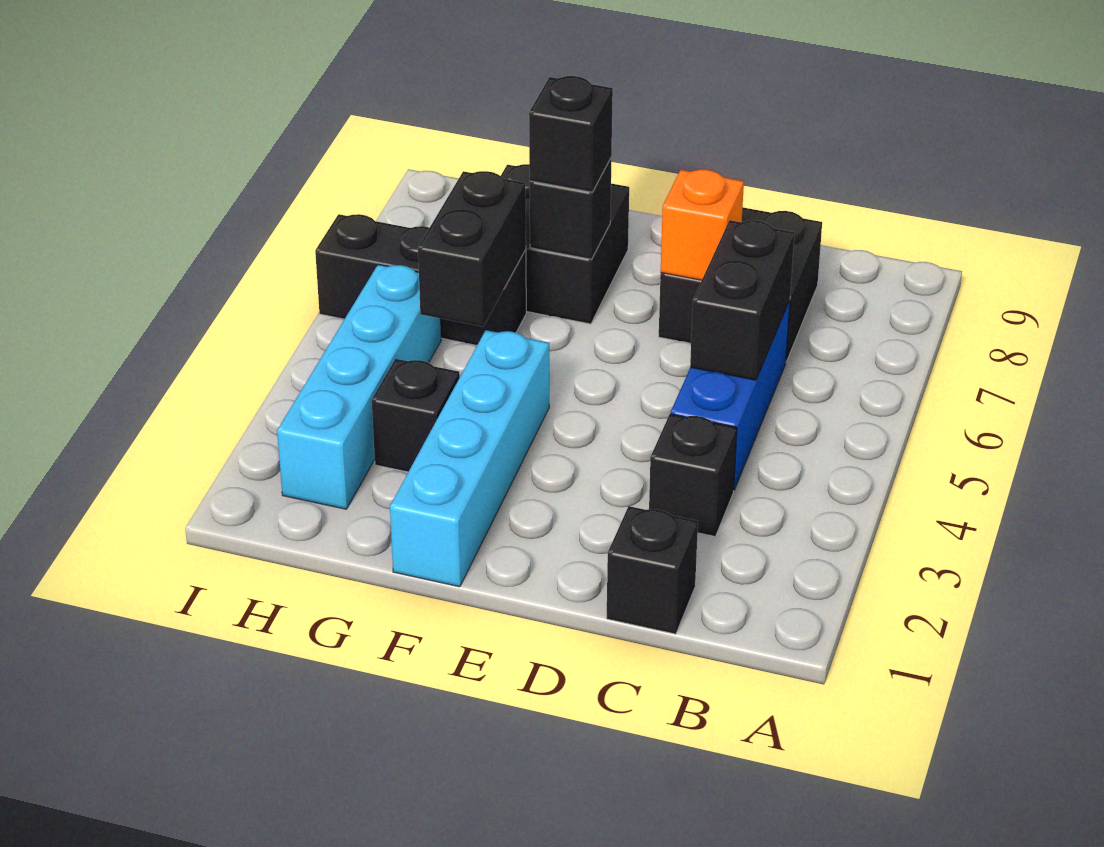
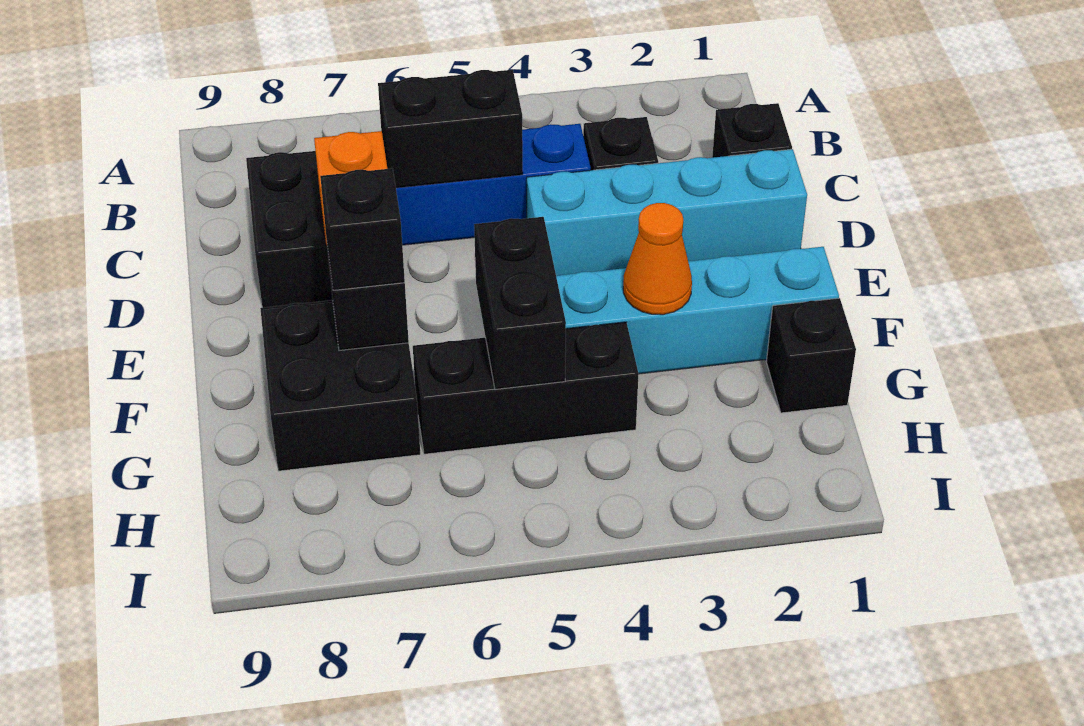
none -> orange cone F3 level 2
black brick G3 level 1 -> black brick G1 level 1
black brick G5:G6 level 2 -> black brick F5:G5 level 2
black brick G6:I6 level 1 -> black brick G4:G6 level 1
cyan brick H2:H5 level 1 -> cyan brick D1:D4 level 1

